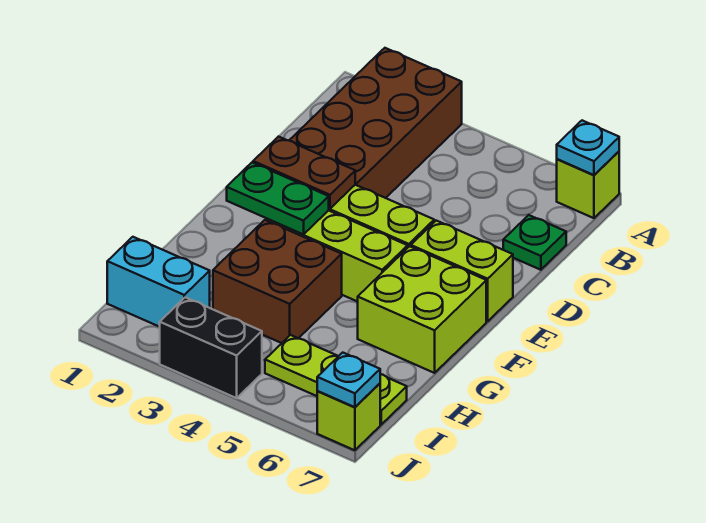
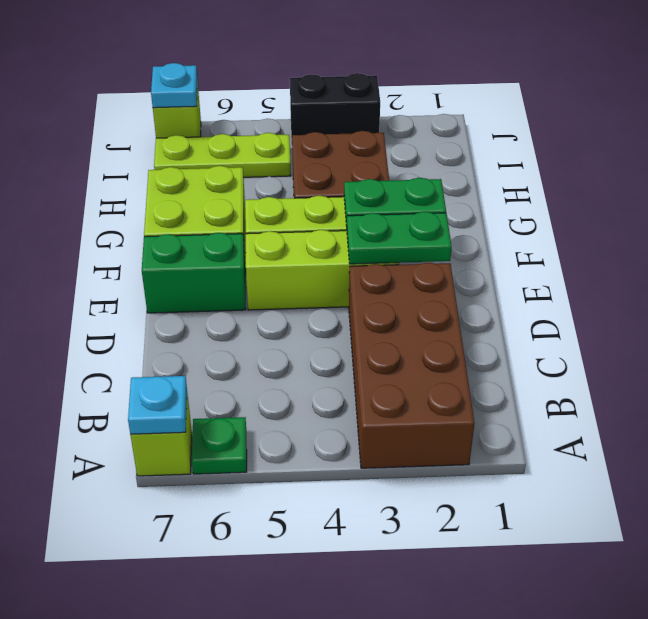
green plate C7 level 1 -> green plate A6 level 1
brown plate E2:E3 level 2 -> green plate E2:E3 level 2
lime brick E6:E7 level 1 -> green brick E6:E7 level 1
cyan brick I1:I2 level 1 -> none

